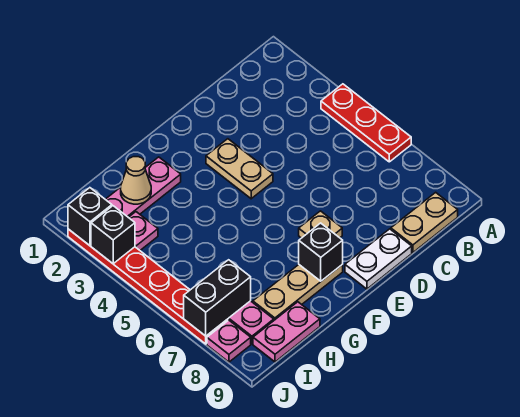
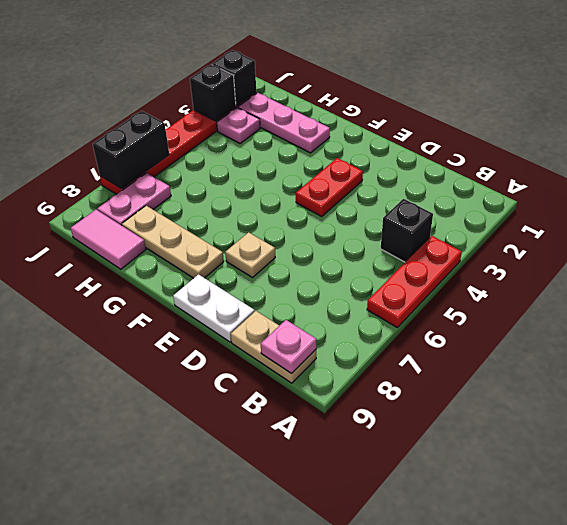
tan plate E3:E4 level 1 -> red plate E3:E4 level 1
black brick F8 level 2 -> black brick B4 level 1
tan cone H2 level 2 -> none
pink plate H9:I9 level 1 -> pink tile H9:I9 level 1
black brick I7:J7 level 2 -> black brick J6:J7 level 2
pink plate J8 level 1 -> pink plate B9 level 2

